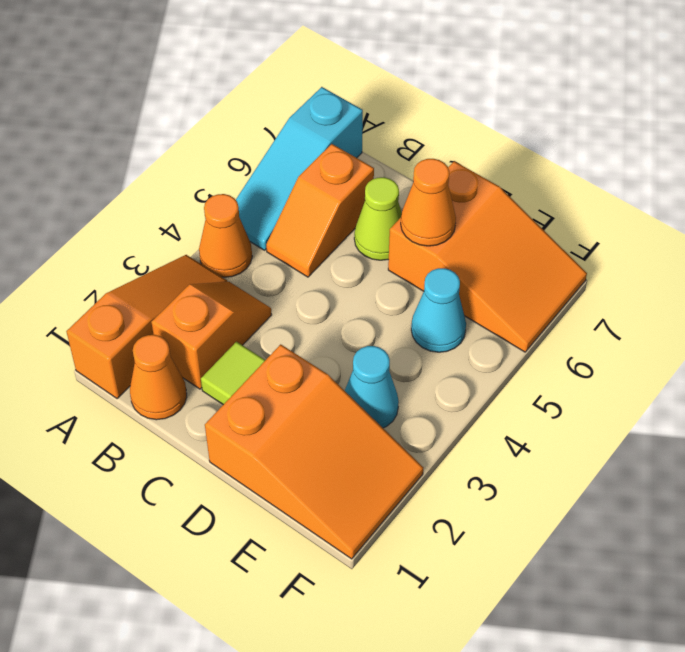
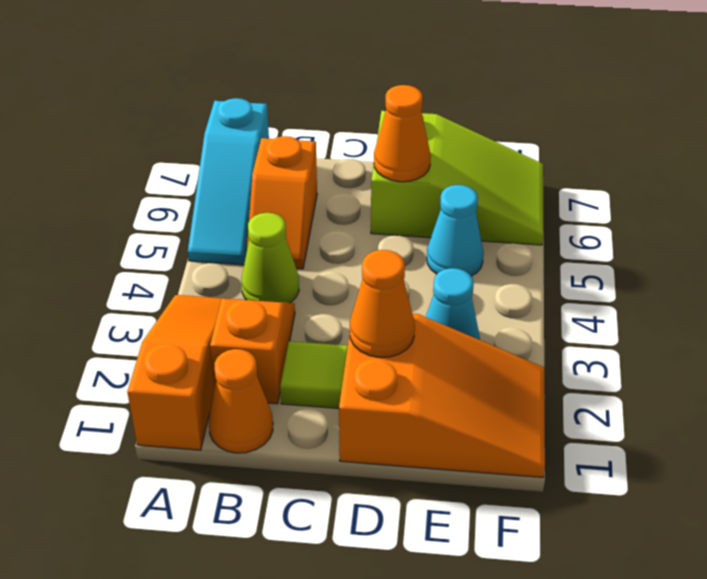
orange cone A4 level 1 -> orange cone D2 level 2
lime cone C6 level 1 -> lime cone B4 level 1
orange slope D6:F7 level 1 top D -> lime slope D6:F7 level 1 top D

